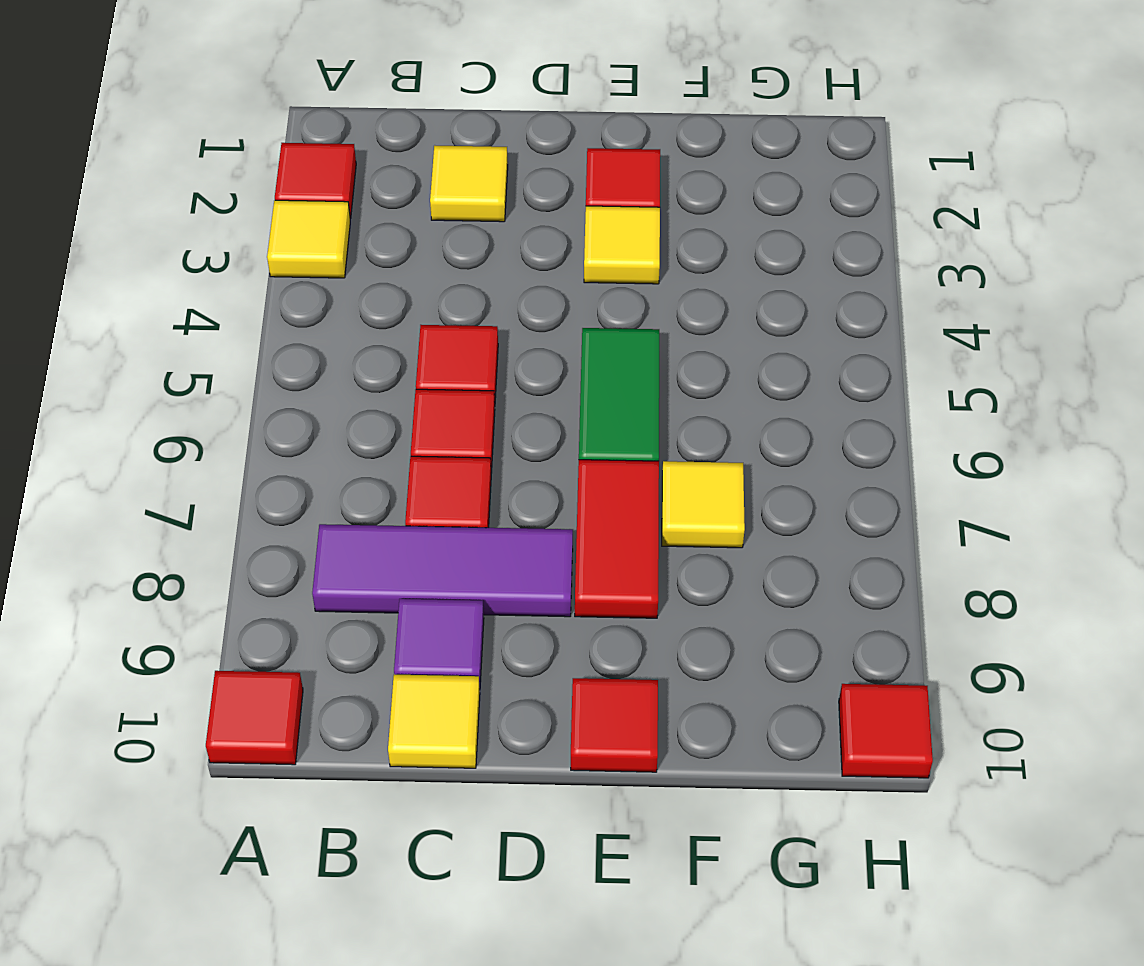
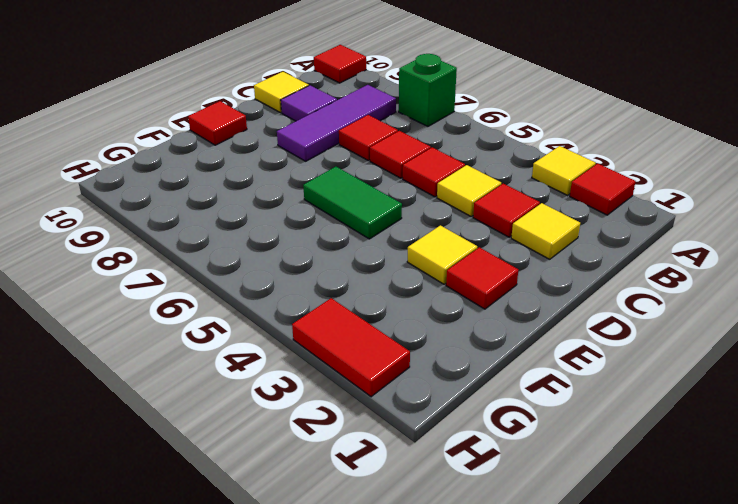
none -> green brick A7 level 1
red tile E7:E8 level 1 -> red tile H2:H3 level 1
yellow tile F7 level 1 -> yellow tile C4 level 1
red tile H10 level 1 -> red tile C3 level 1

